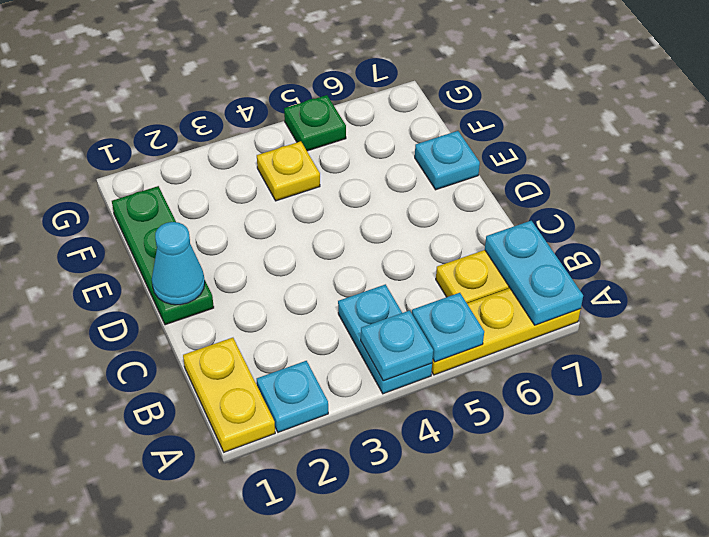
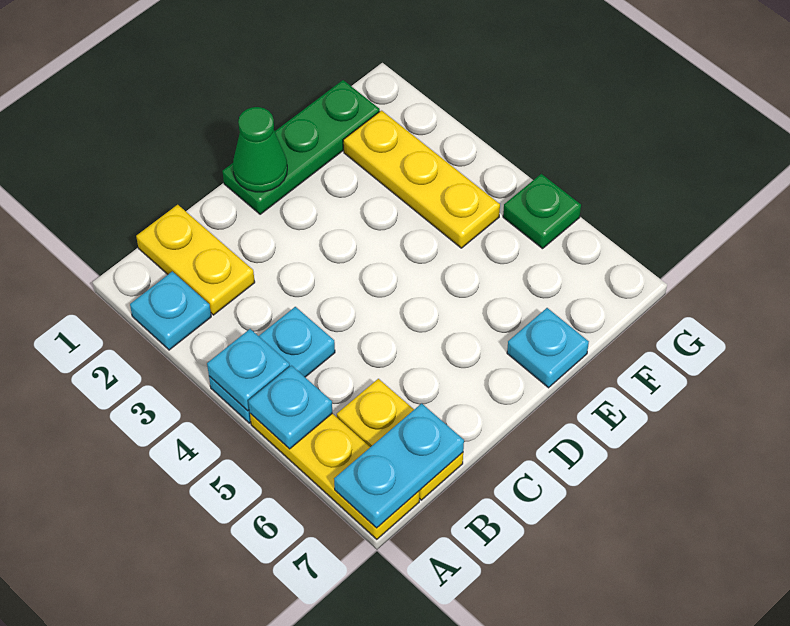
yellow plate A1:B1 level 1 -> yellow plate B1:B2 level 1
cyan cone D1 level 2 -> green cone D1 level 2
yellow plate F4 level 1 -> yellow plate F2:F4 level 1

